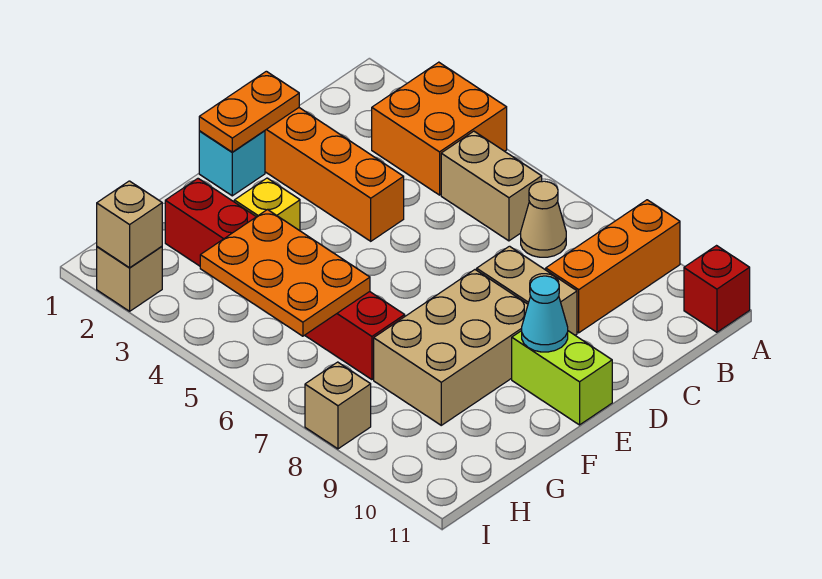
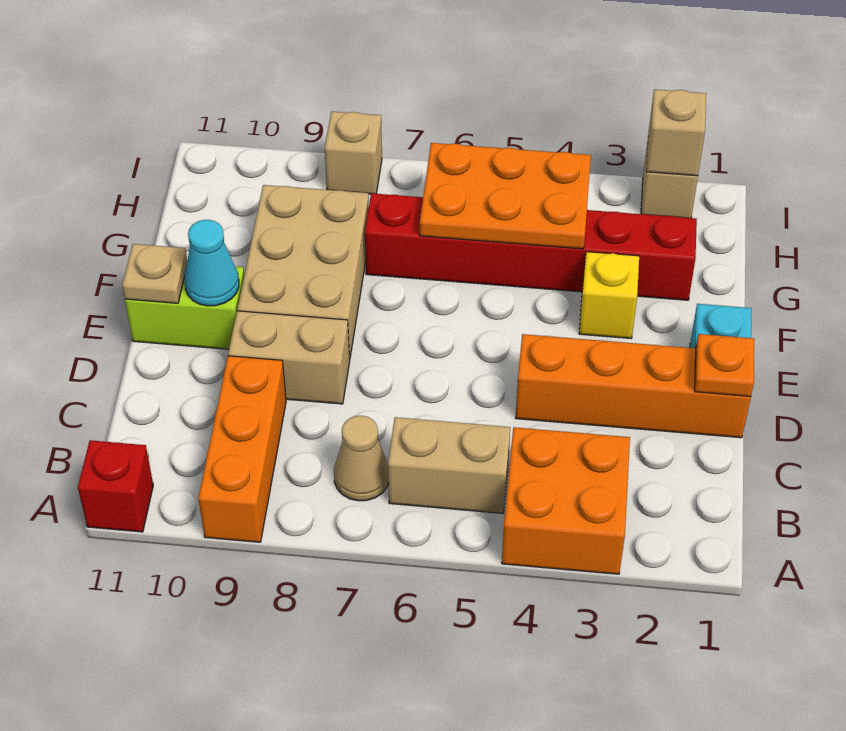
orange plate D1:E1 level 2 -> orange plate D1 level 2
none -> tan plate E11 level 2

